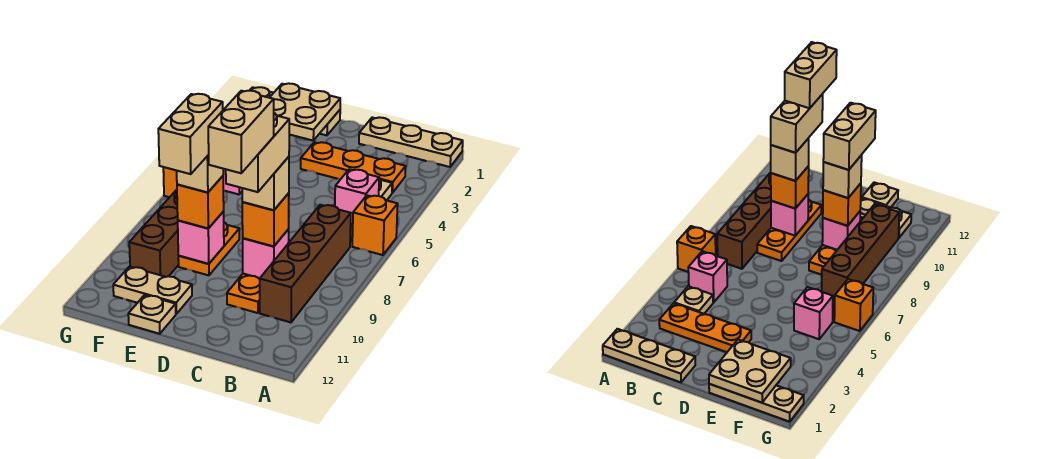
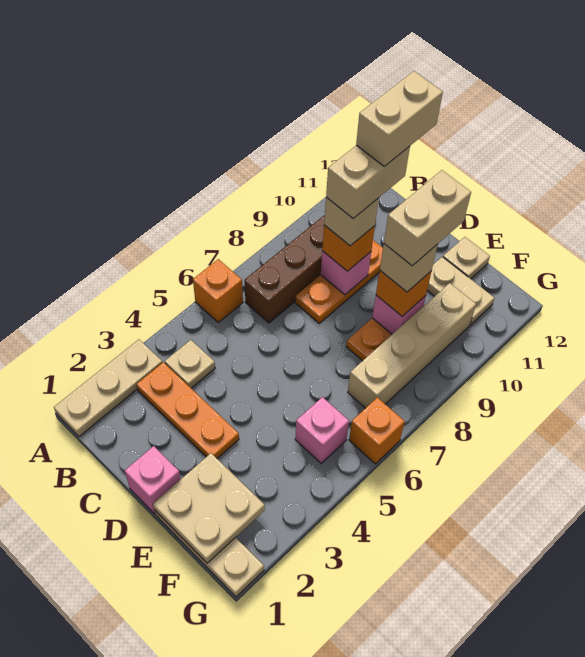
tan plate A1:C1 level 1 -> tan plate A1:A3 level 1
pink brick B5 level 1 -> pink brick D1 level 1
brown brick F7:F10 level 1 -> tan brick F7:F10 level 1

